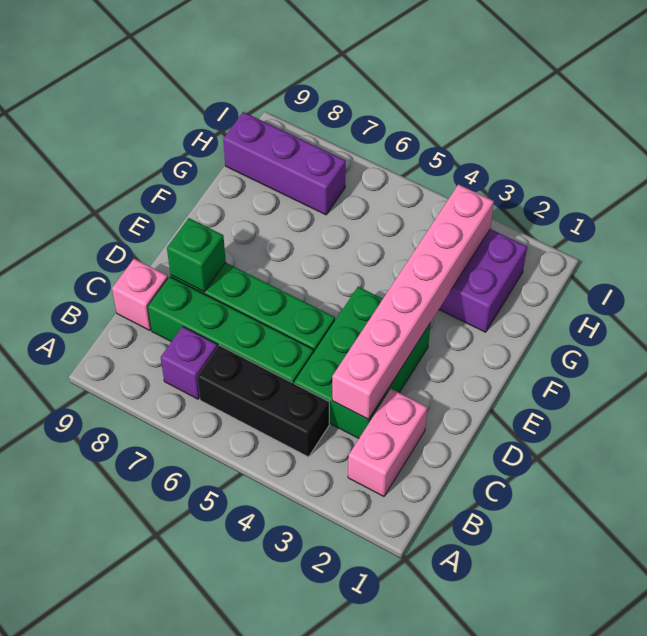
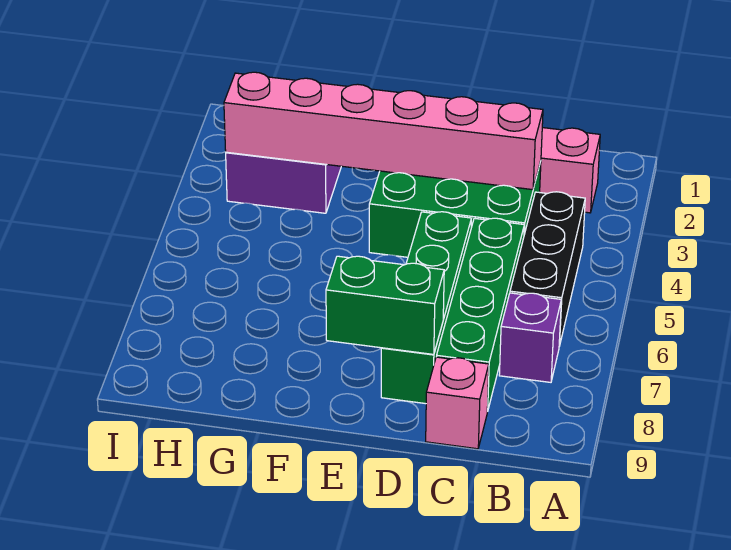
green brick D8 level 2 -> green brick D8:E8 level 2
purple brick H7:H9 level 1 -> none

